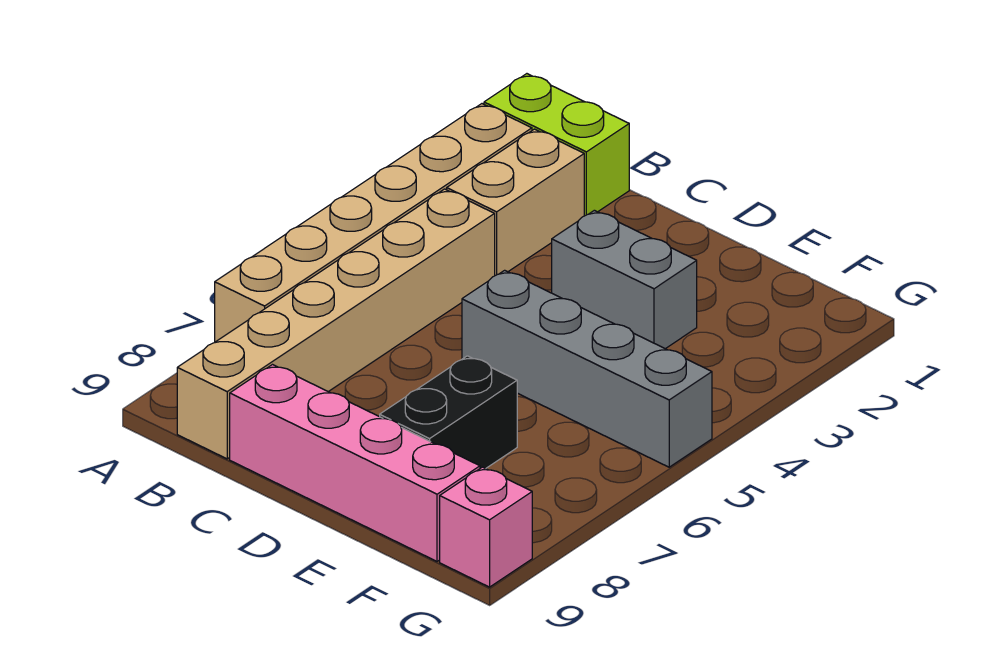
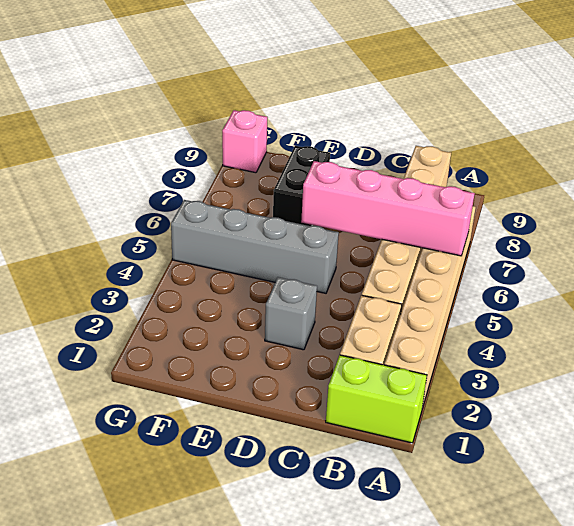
pink brick C9:F9 level 1 -> pink brick A6:D6 level 2
grey brick D3:E3 level 1 -> grey brick D3 level 1

